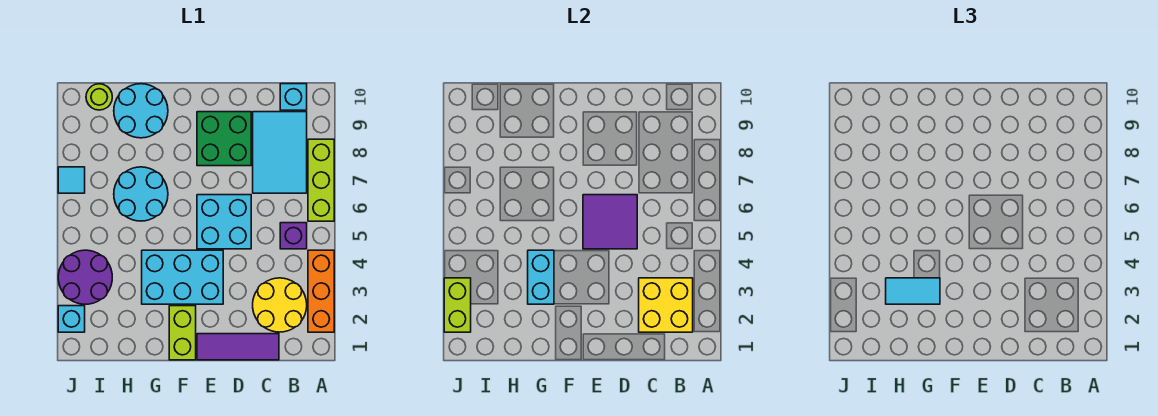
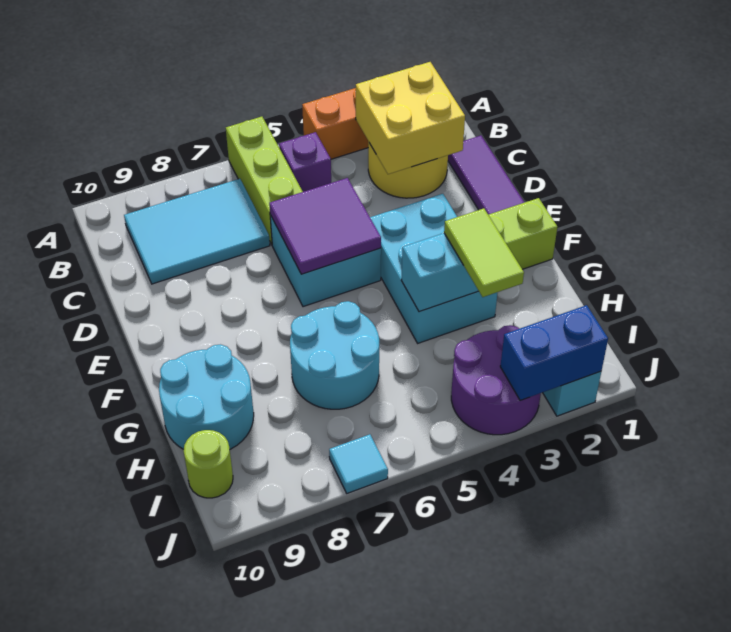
lime brick A6:A8 level 1 -> lime brick A6:C6 level 1
cyan brick B10 level 1 -> none
green brick D8:E9 level 1 -> none
cyan tile G3:H3 level 3 -> lime tile G3:H3 level 3
lime brick J2:J3 level 2 -> blue brick J2:J3 level 2

